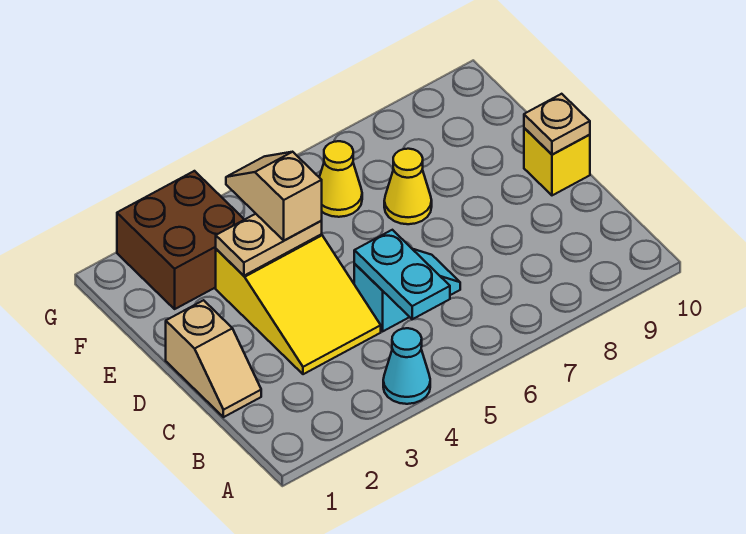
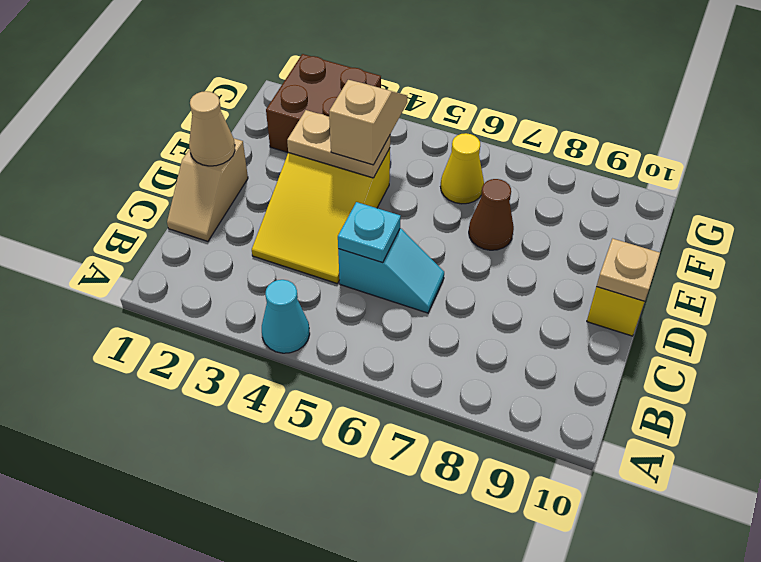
cyan plate B5:C5 level 2 -> cyan plate C5 level 2
none -> tan cone D1 level 2
yellow cone E7 level 1 -> brown cone E7 level 1

